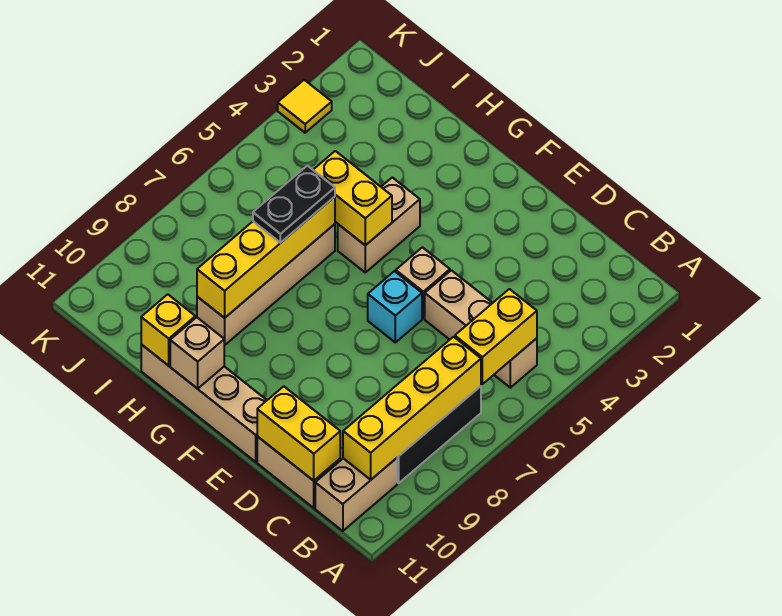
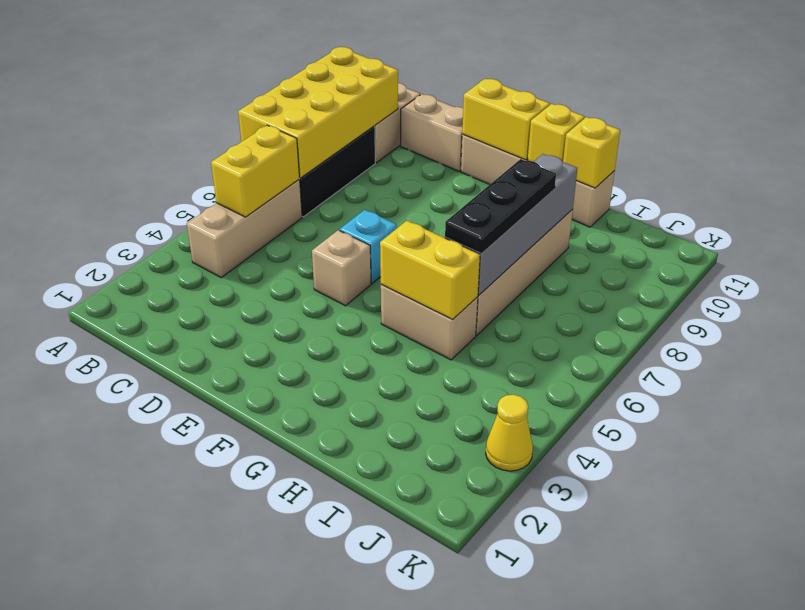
tan brick B5:D5 level 1 -> tan brick B4:B6 level 1
yellow brick B7:B10 level 2 -> yellow brick A7:B10 level 2
yellow brick C11:D11 level 2 -> yellow brick E11:F11 level 2
tan brick G4:G5 level 1 -> tan brick G5:H5 level 1
tan brick G11 level 2 -> yellow brick G11 level 2
yellow brick H6:H9 level 2 -> grey brick H6:H9 level 2
black plate H6:H7 level 3 -> black plate H6:H8 level 3
yellow tile K3 level 1 -> yellow cone K3 level 1

